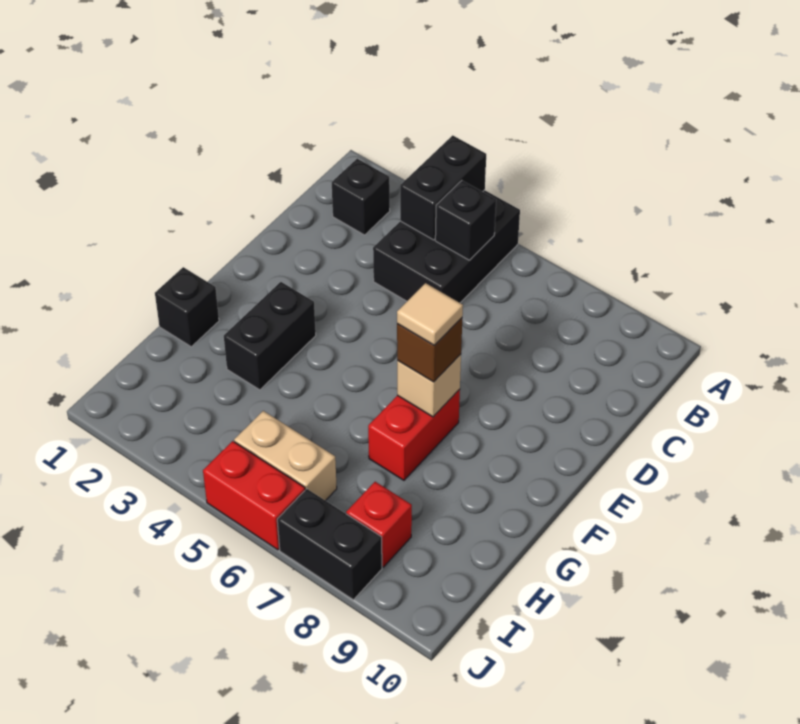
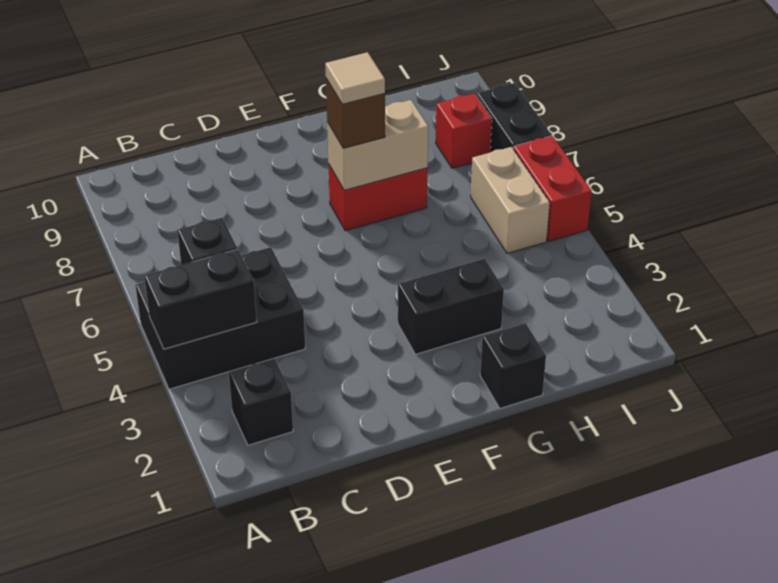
tan brick F7 level 2 -> tan brick F7:G7 level 2

